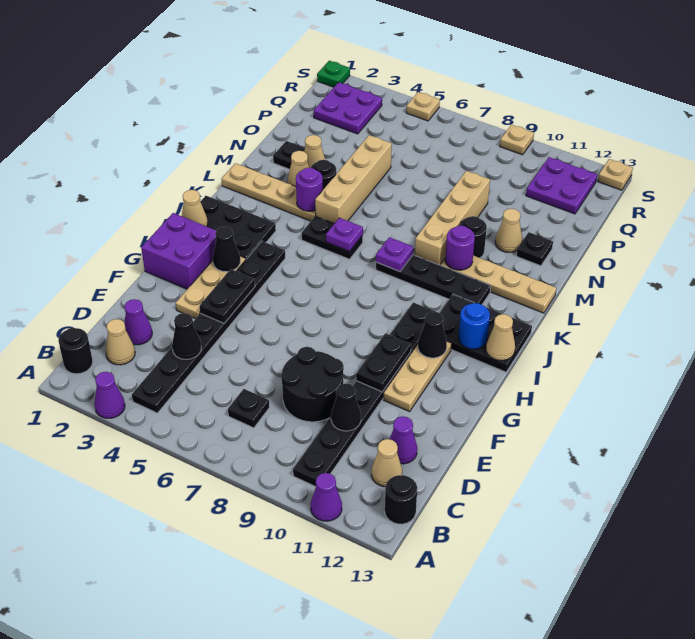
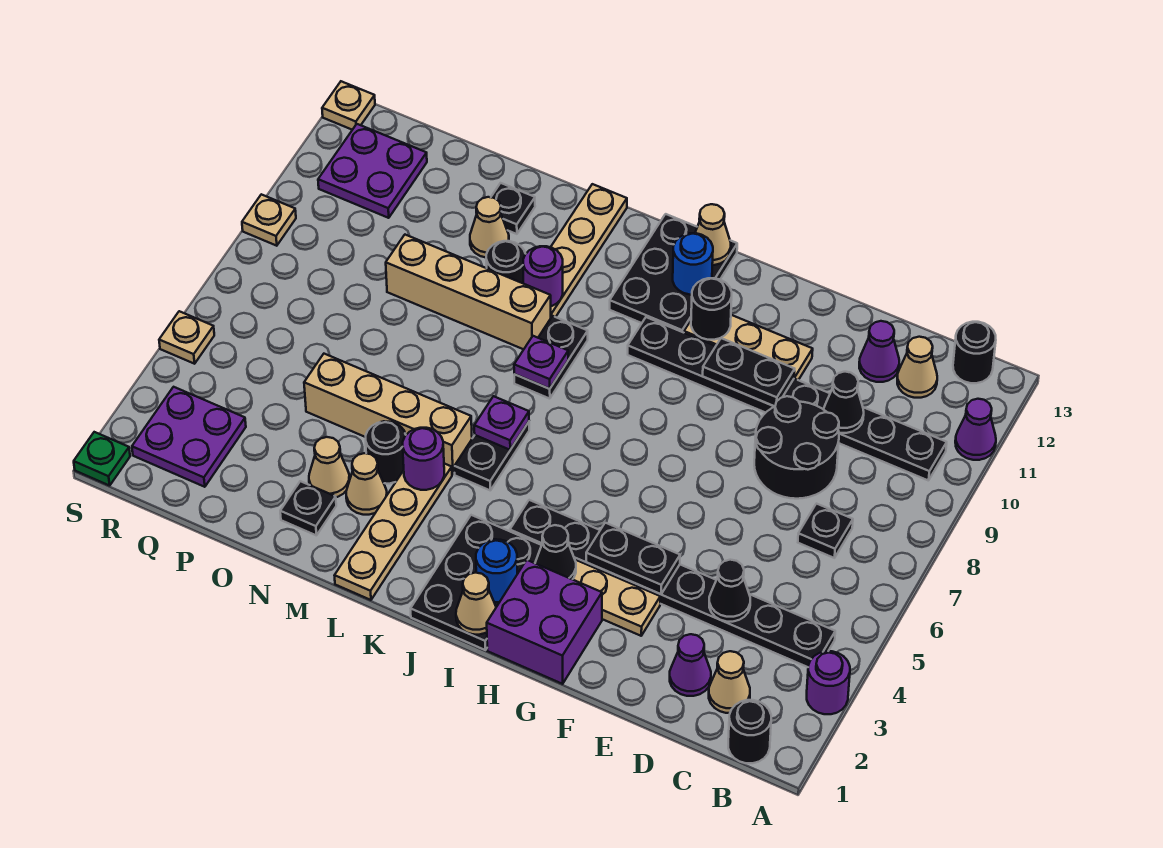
purple cone A3 level 1 -> purple round brick A3 level 1
black cone H11 level 2 -> black round brick H11 level 2
none -> blue round brick I2 level 2
black plate K8:K11 level 1 -> black plate K8:K9 level 1

